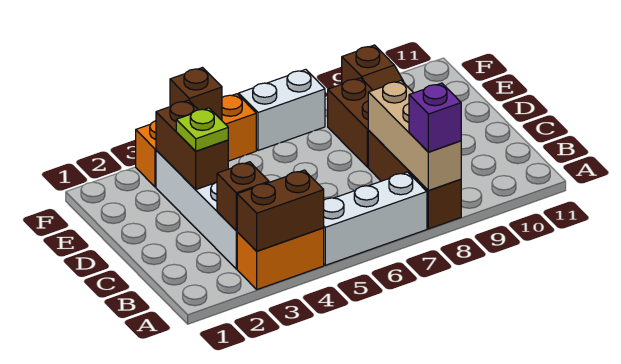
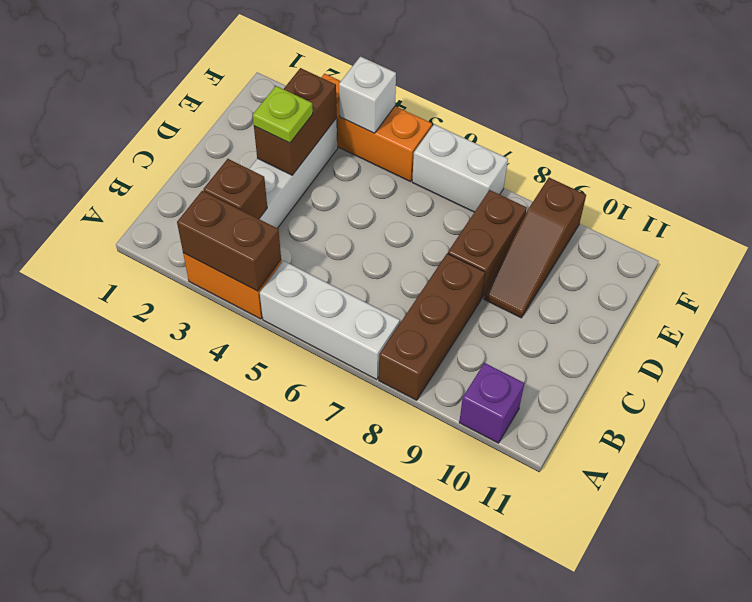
tan brick A8:C8 level 2 -> none
purple brick A8 level 3 -> purple brick A10 level 1
brown brick F4 level 2 -> white brick F4 level 2

